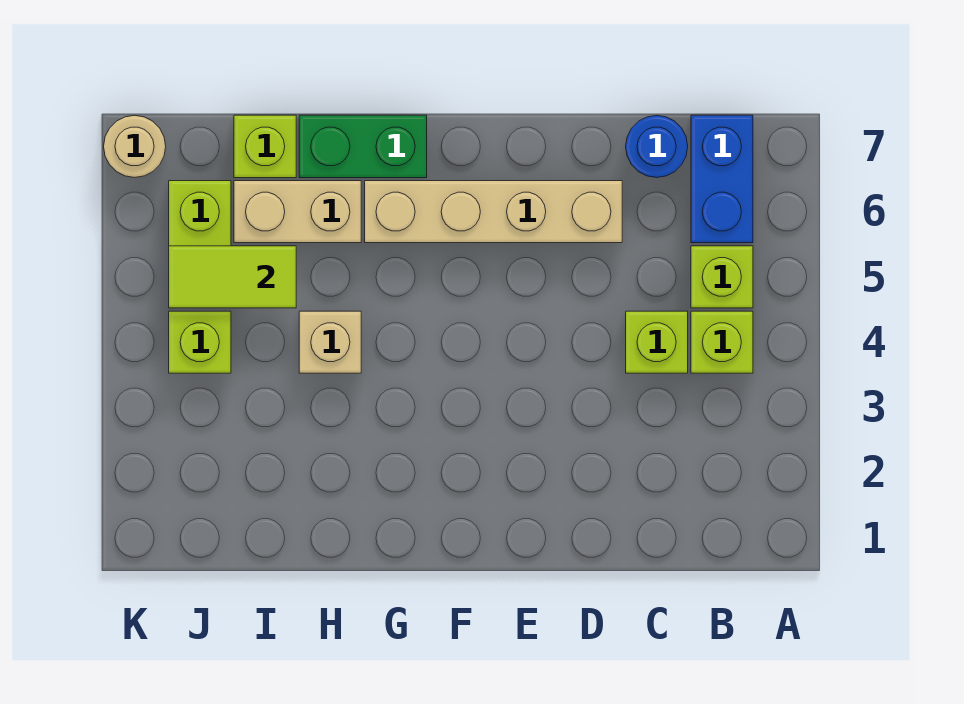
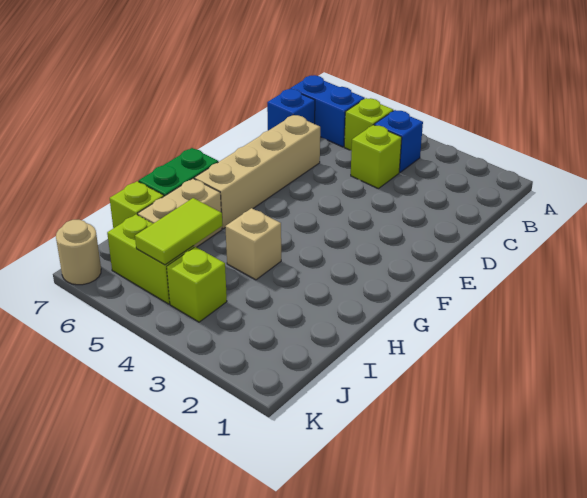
lime brick B4 level 1 -> blue brick B4 level 1
blue round brick C7 level 1 -> blue brick C7 level 1

